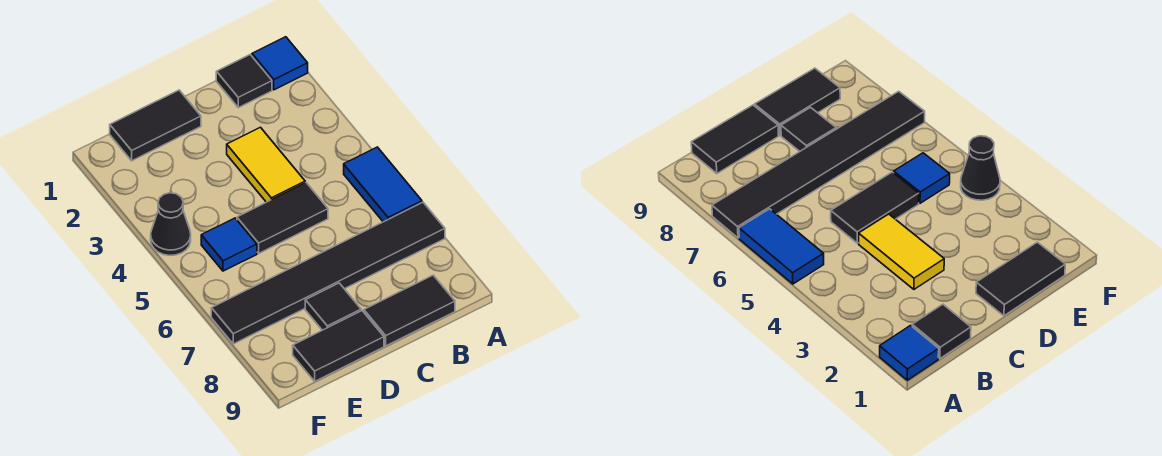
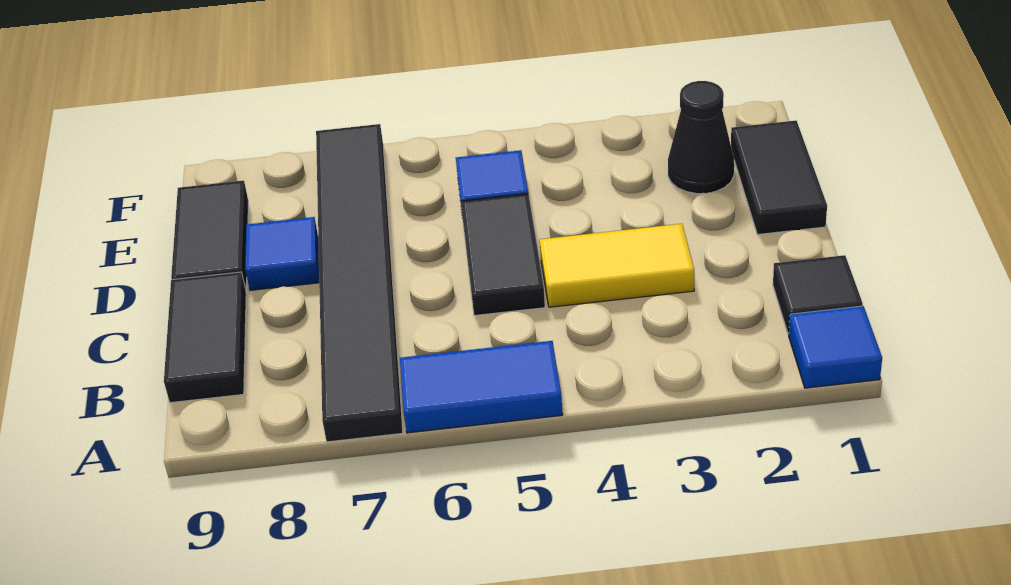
black tile D8 level 1 -> blue tile D8 level 1
black cone F4 level 1 -> black cone E2 level 1

